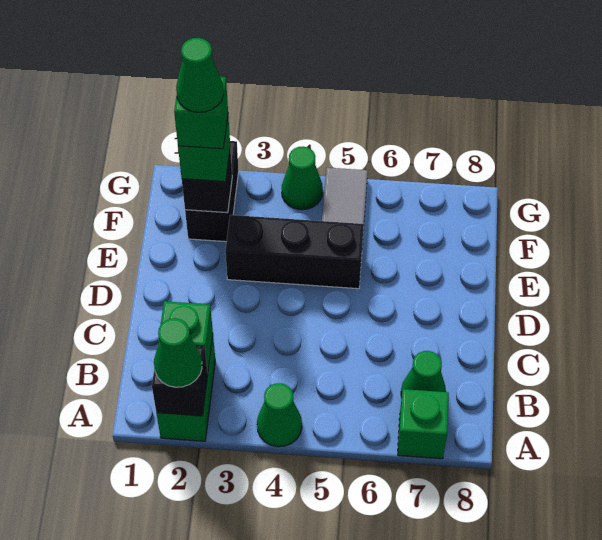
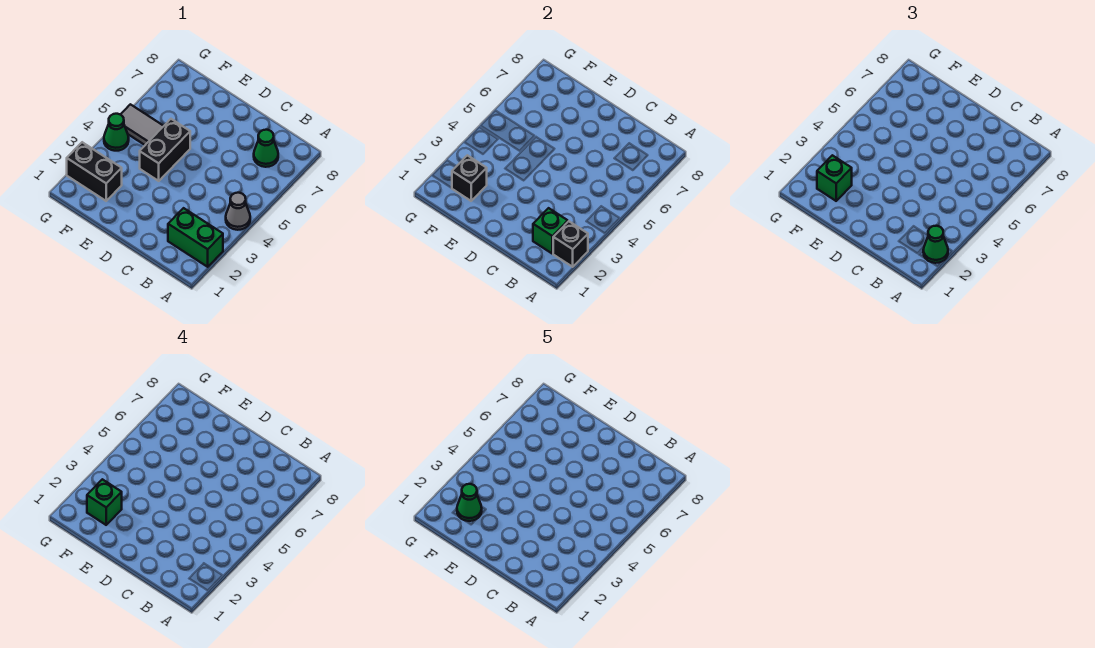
green cone A4 level 1 -> grey cone A4 level 1
green brick A7 level 1 -> none
black brick E3:E5 level 1 -> black brick E4:E5 level 1

